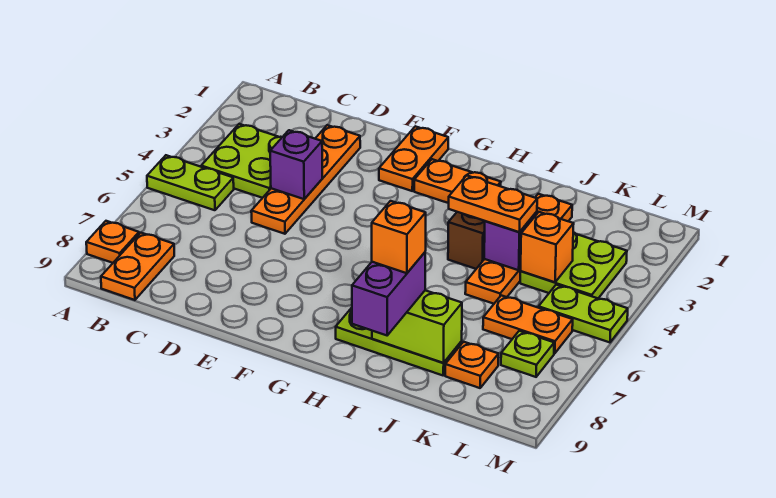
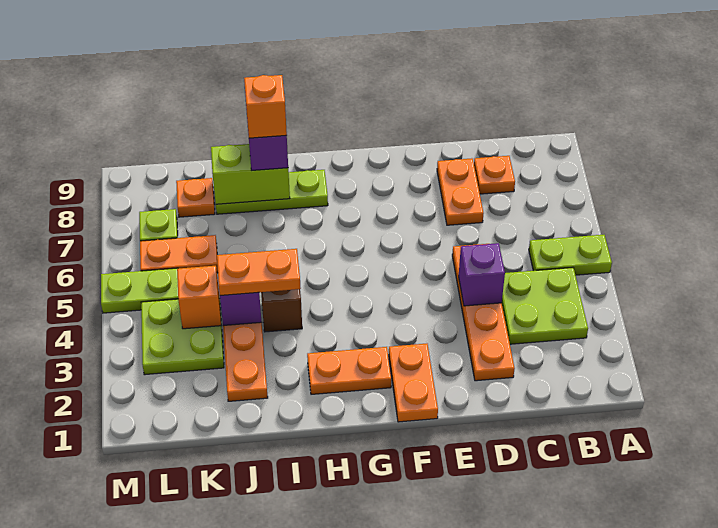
orange plate A8 level 1 -> orange plate C8 level 1
orange plate B8:B9 level 1 -> orange plate D7:D8 level 1

